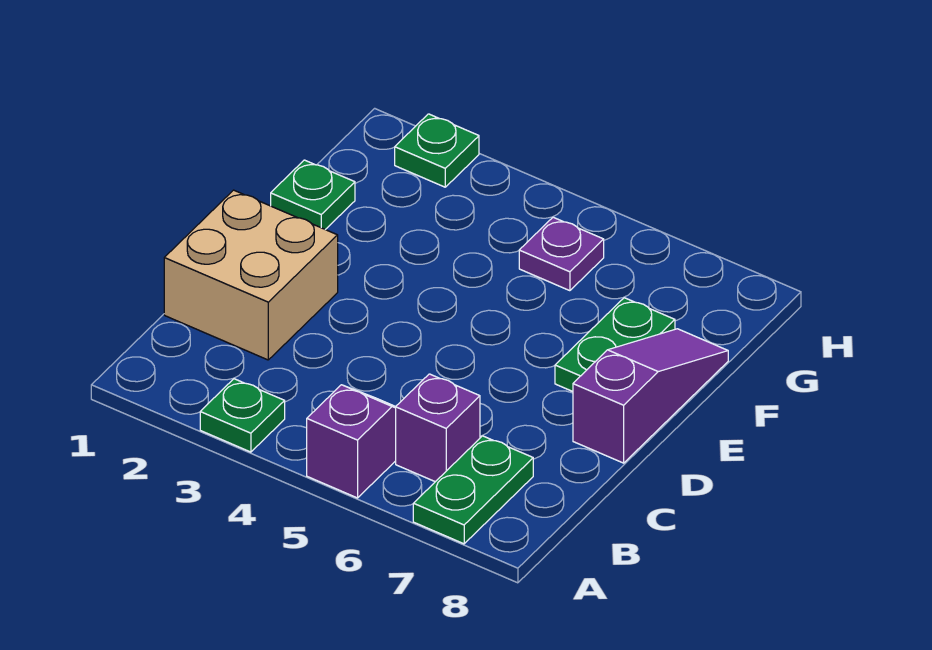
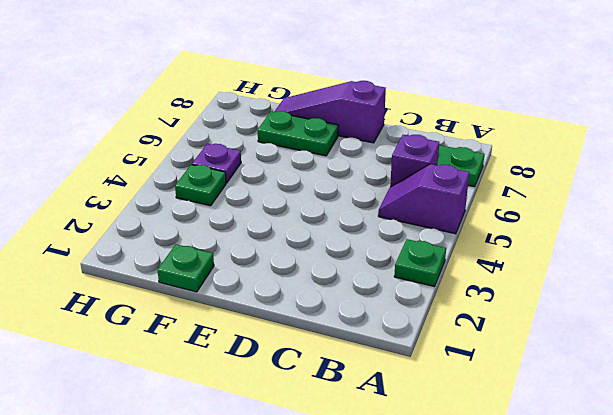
tan brick C1:D2 level 1 -> none
green plate H2 level 1 -> green plate G4 level 1

